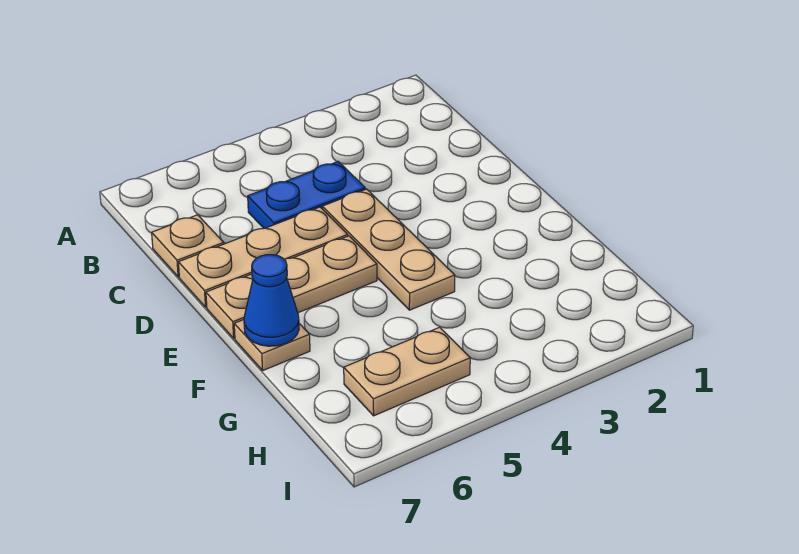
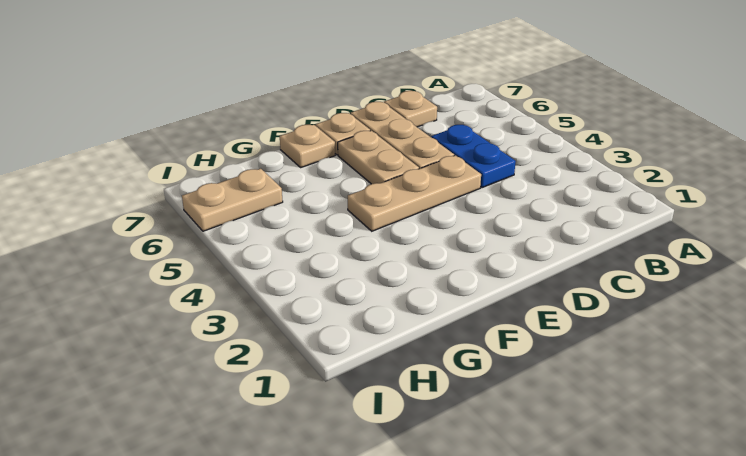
blue cone F7 level 2 -> none
tan plate H5:H6 level 1 -> tan plate H6:I6 level 1

